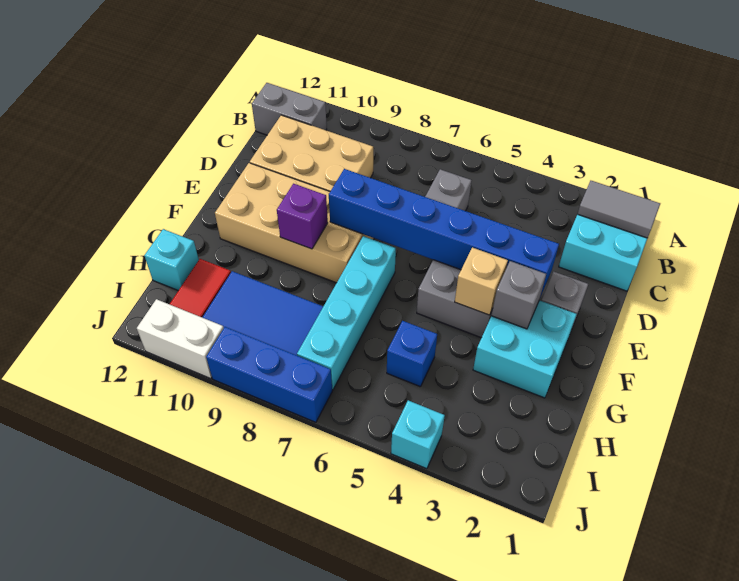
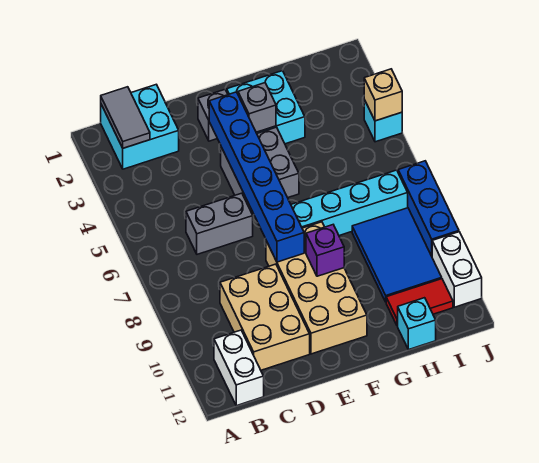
grey brick B11:B12 level 1 -> white brick B11:B12 level 1
tan brick F4 level 2 -> tan brick J4 level 2
blue brick H5 level 1 -> none

